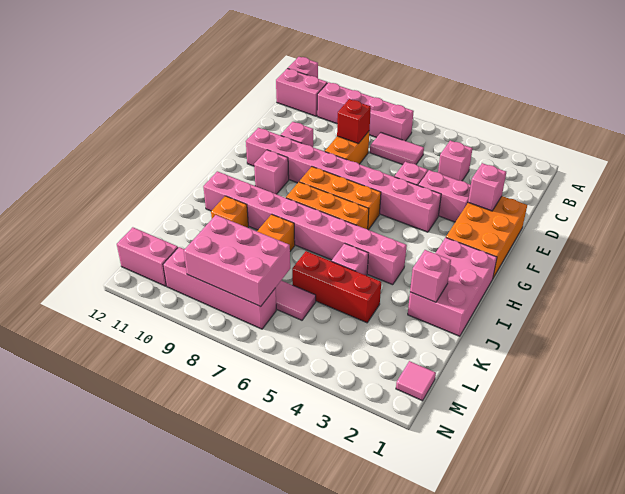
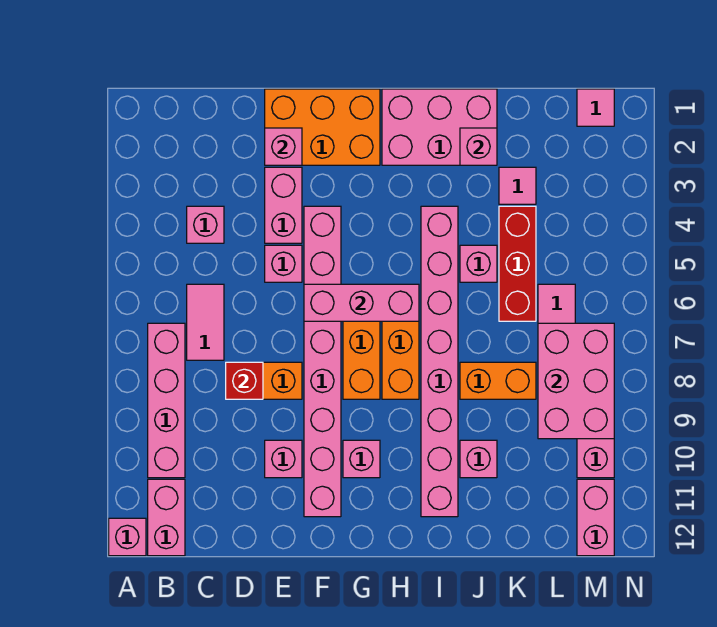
none -> pink brick F6:H6 level 2
orange brick J10 level 1 -> pink brick J10 level 1
none -> pink tile K3 level 1

